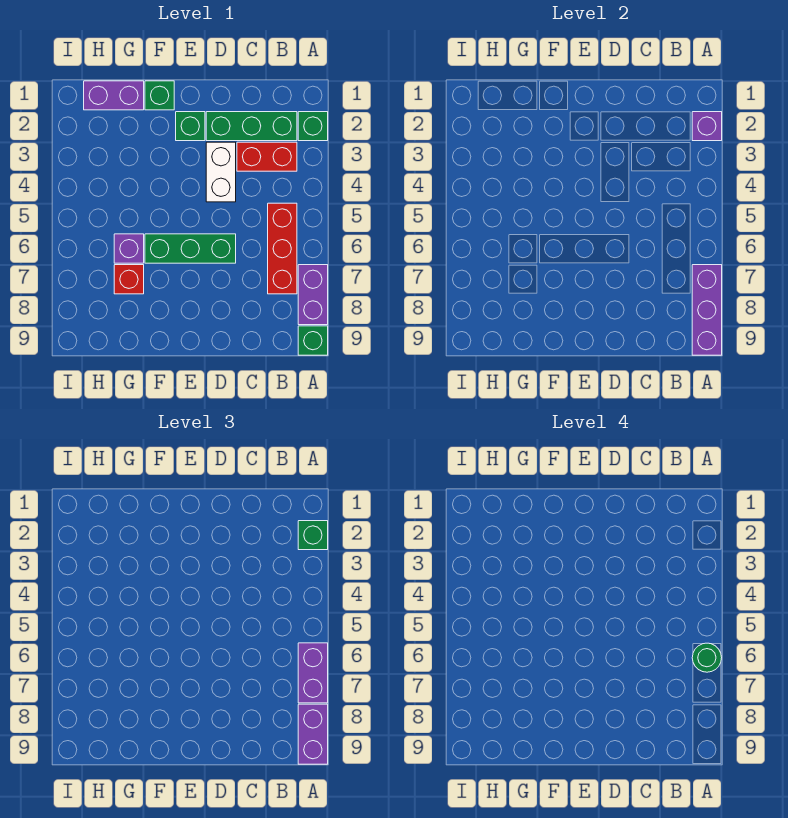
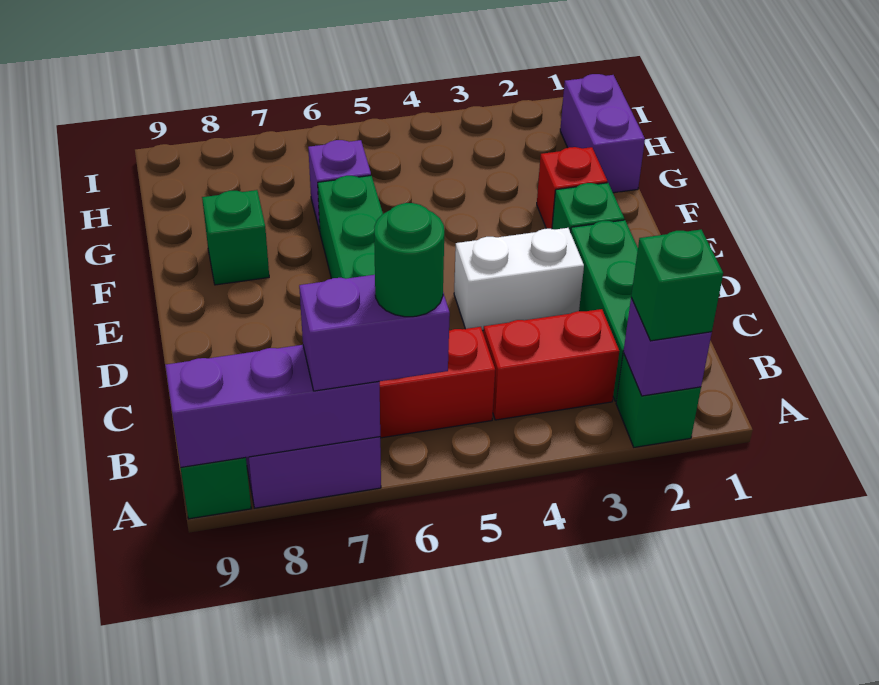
purple brick A8:A9 level 3 -> none
red brick B3:C3 level 1 -> red brick B3:B4 level 1
green brick F1 level 1 -> green brick F8 level 1
red brick G7 level 1 -> red brick F2 level 1

